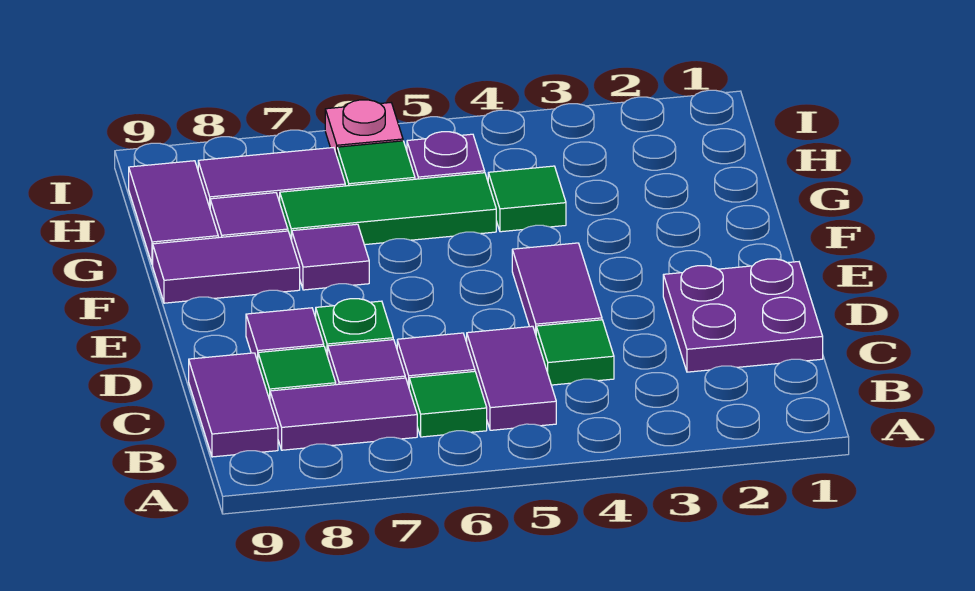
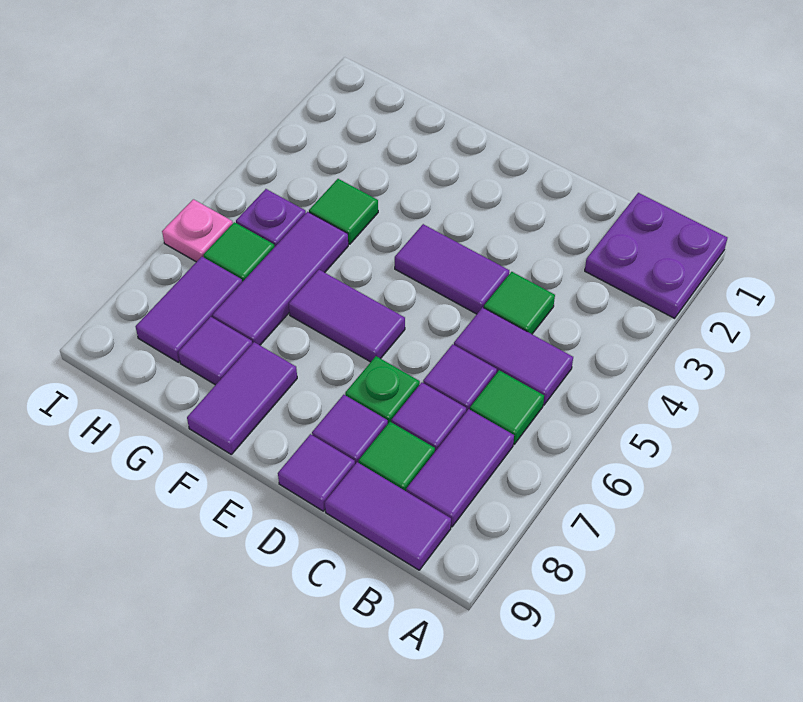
purple plate C1:D2 level 1 -> purple plate A1:B2 level 1
purple tile F7 level 1 -> purple tile D9 level 1
green tile G5:G7 level 1 -> purple tile G5:G7 level 1
purple tile G9:H9 level 1 -> purple tile E6:F6 level 1

